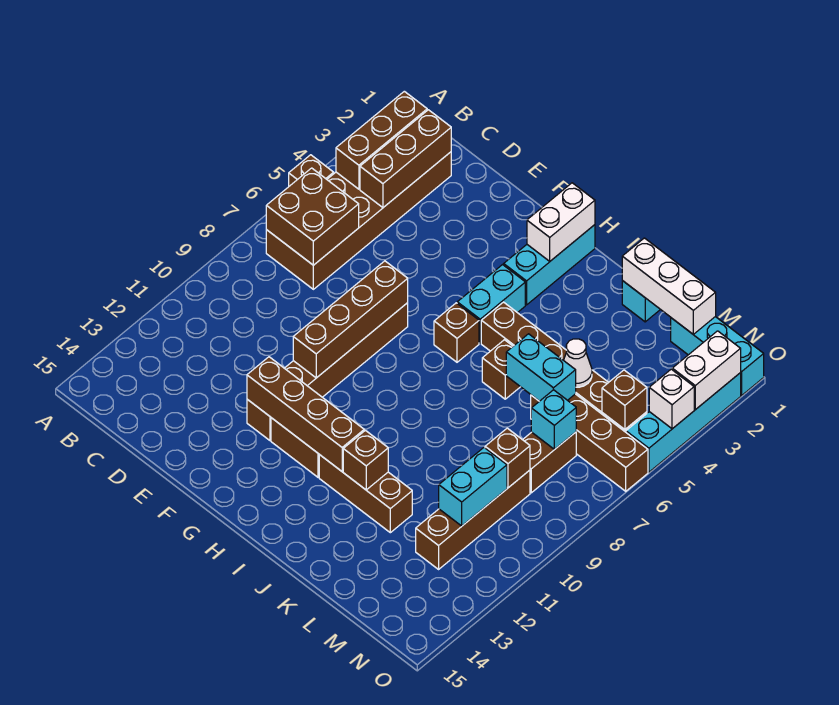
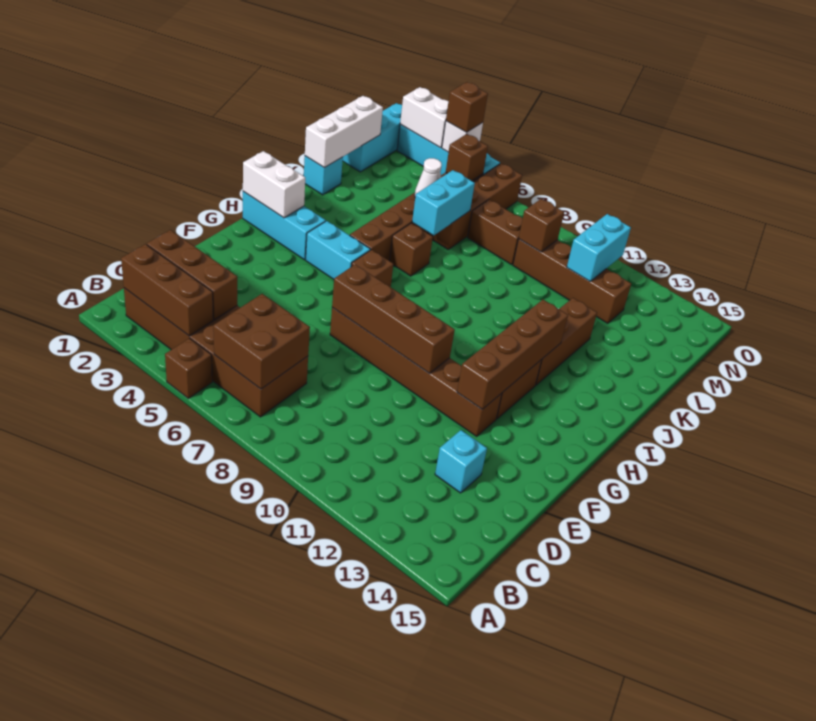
brown brick J12 level 2 -> brown brick O4 level 3
cyan brick M7 level 2 -> cyan brick D13 level 1
cyan brick M10:M11 level 2 -> cyan brick M11:N11 level 2

